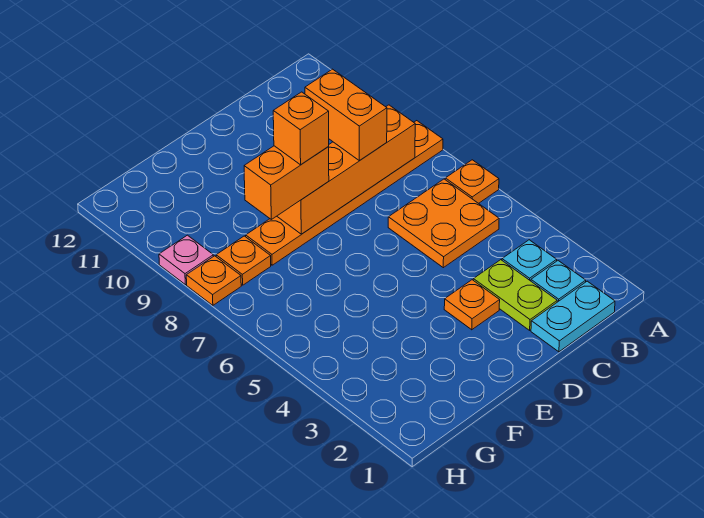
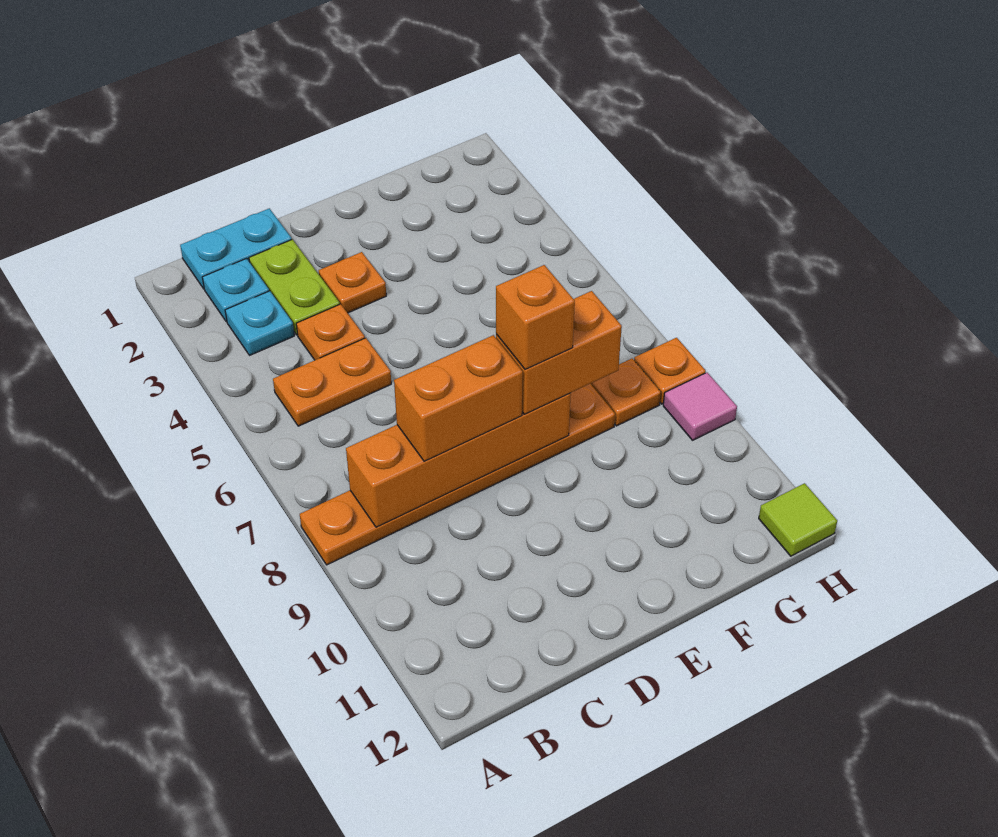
orange plate A6 level 1 -> orange plate C4 level 1
orange plate B5:C6 level 1 -> orange plate B5:C5 level 1
orange brick C8:C9 level 3 -> orange brick C8:D8 level 3
pink plate H9 level 1 -> pink tile H9 level 1
none -> lime tile H12 level 1

